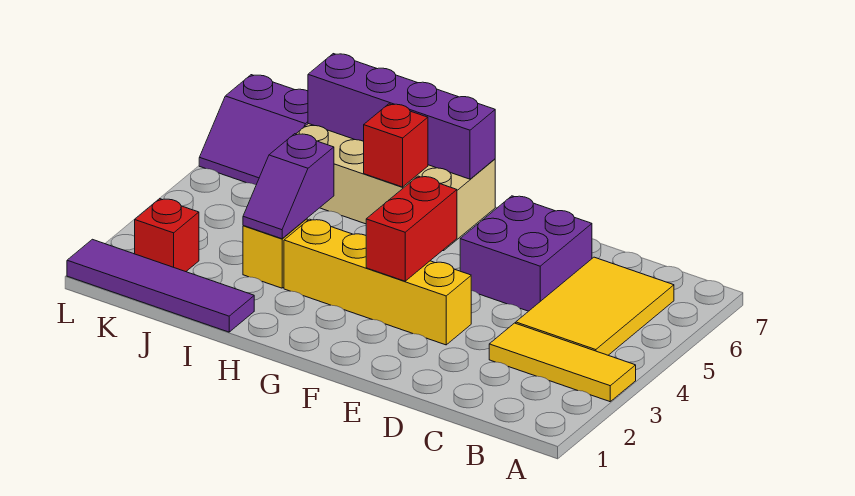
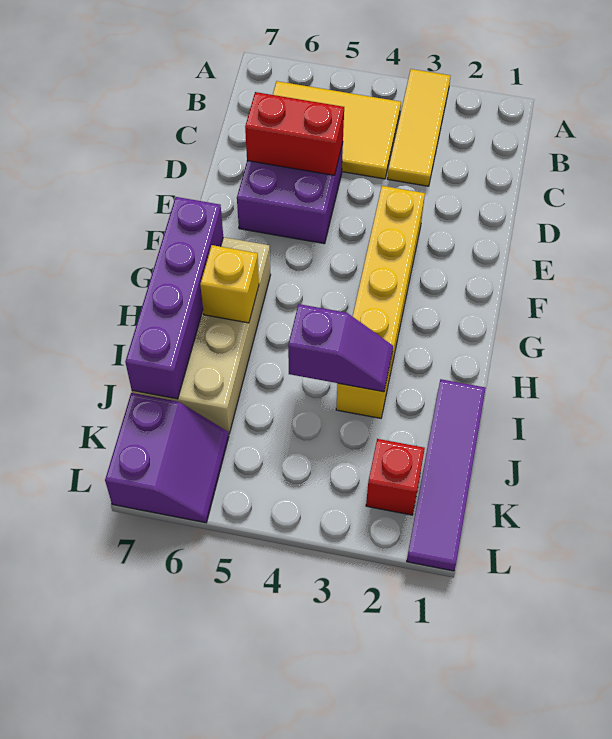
red brick F3:F4 level 2 -> red brick D5:D6 level 2
red brick H6 level 2 -> yellow brick H6 level 2

